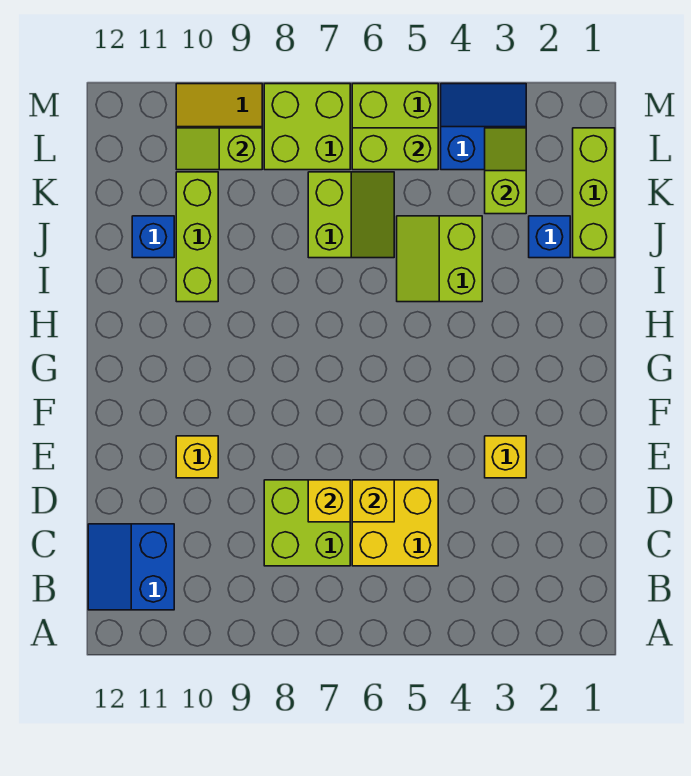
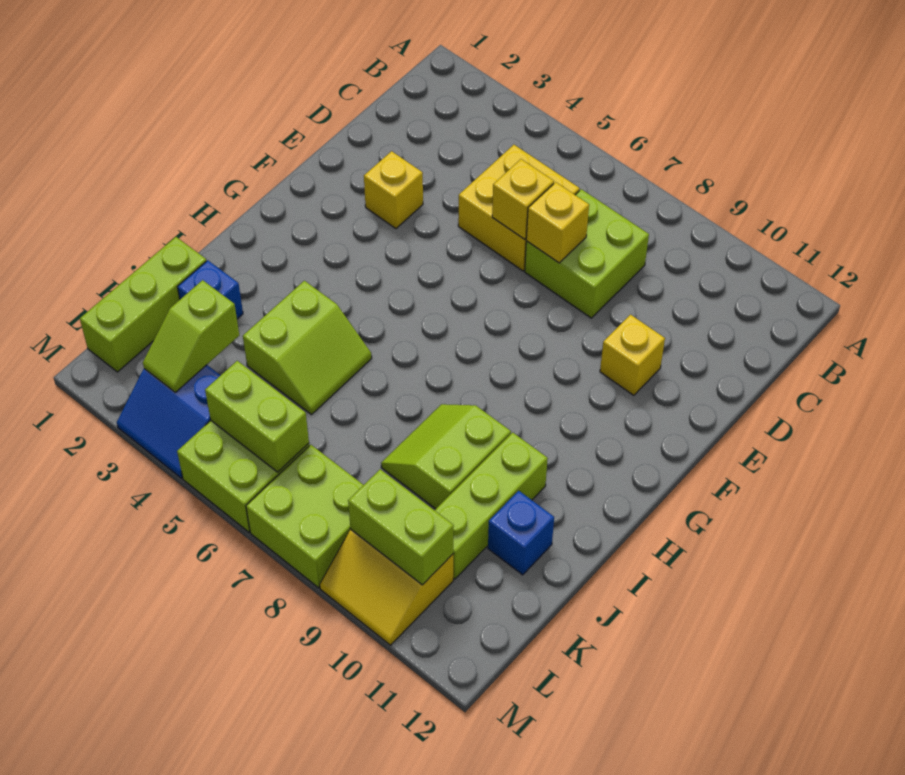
blue slope B11:C12 level 1 top 11 -> none
lime slope J6:K7 level 1 top 7 -> lime slope I8:J9 level 1 top 9
lime slope L9:L10 level 2 top 9 -> lime brick L9:L10 level 2

